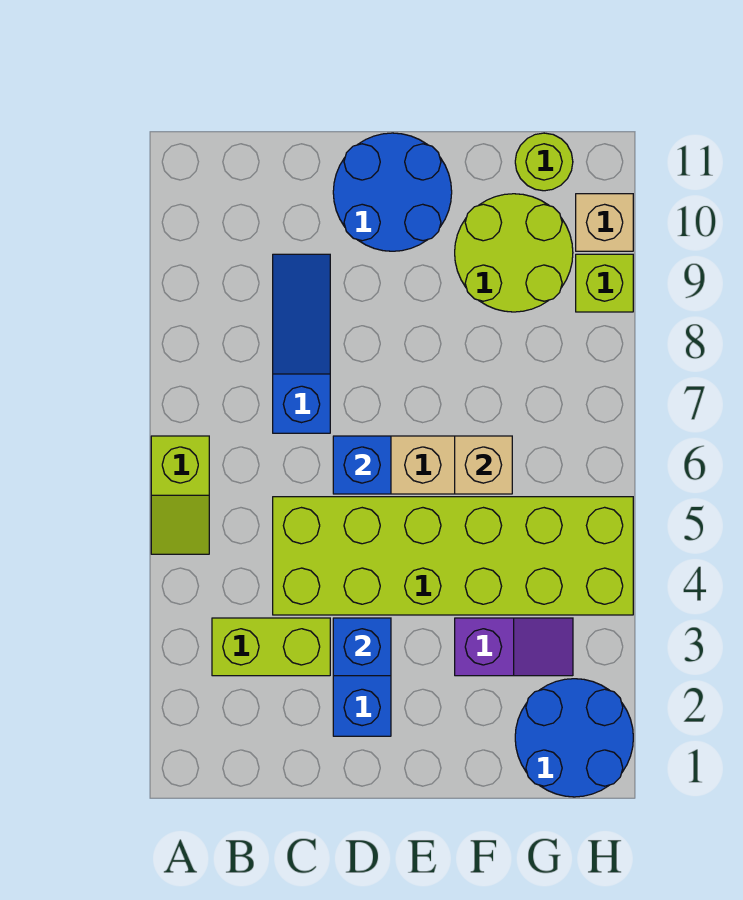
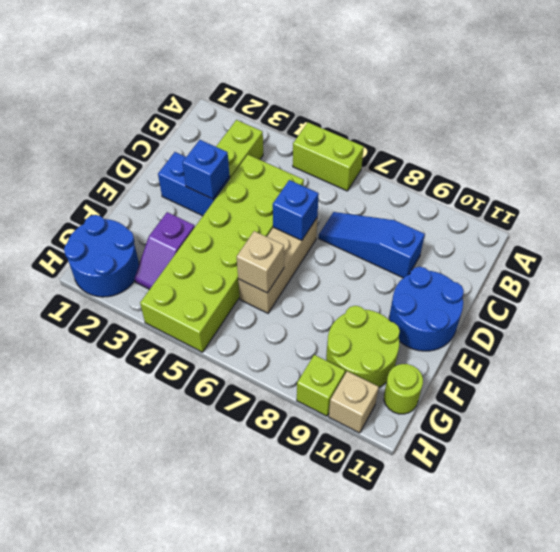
lime slope A5:A6 level 1 top 6 -> lime brick A5:A6 level 1
blue slope C7:C9 level 1 top 7 -> blue slope C7:C9 level 1 top 9

